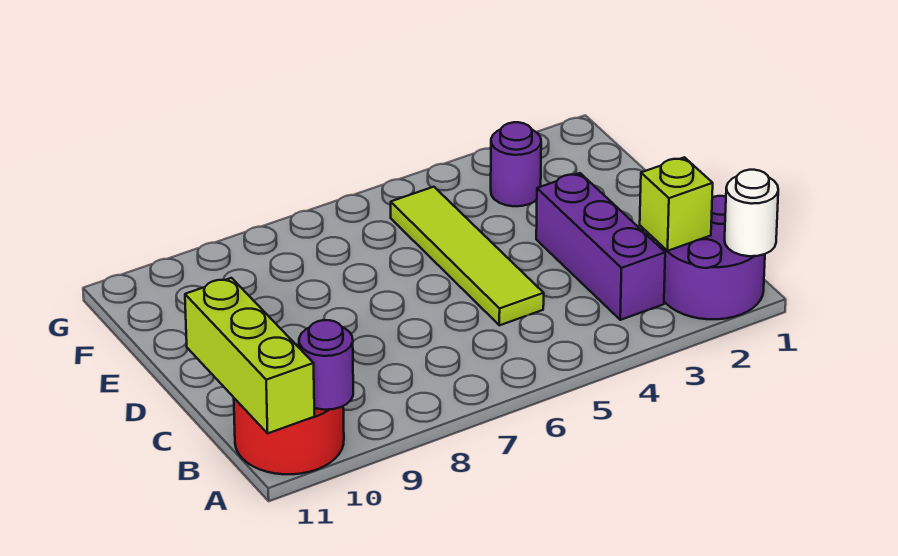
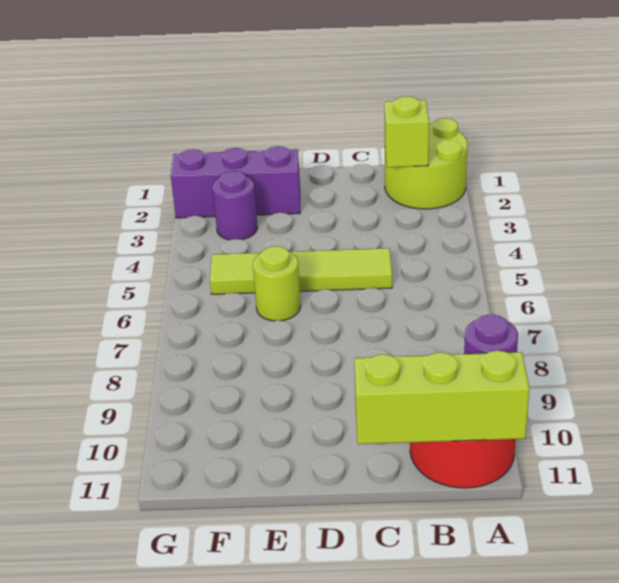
purple round brick A1:B2 level 1 -> lime round brick A1:B2 level 1
white round brick A1 level 2 -> none
purple brick B3:D3 level 1 -> purple brick E2:G2 level 1
none -> lime round brick E6 level 1

